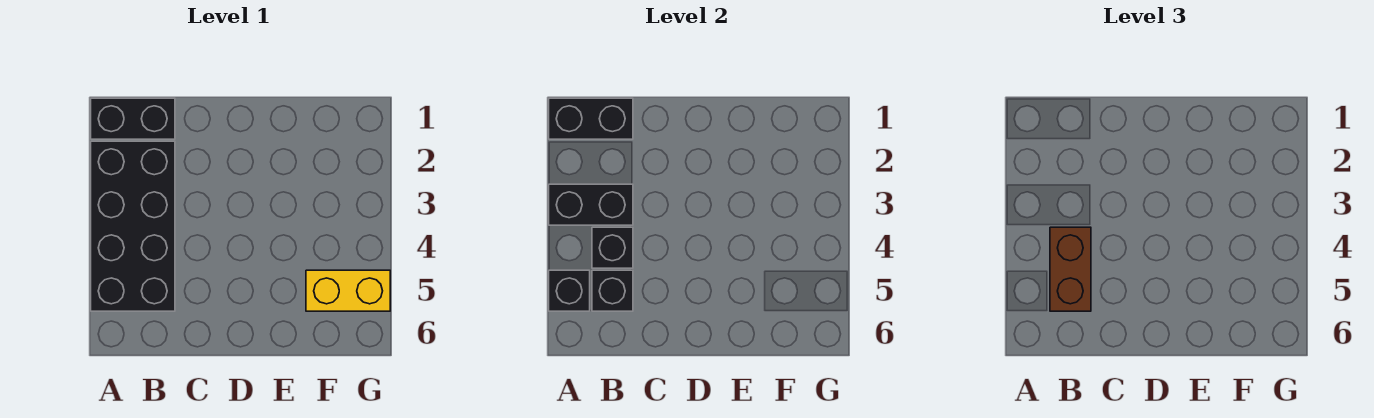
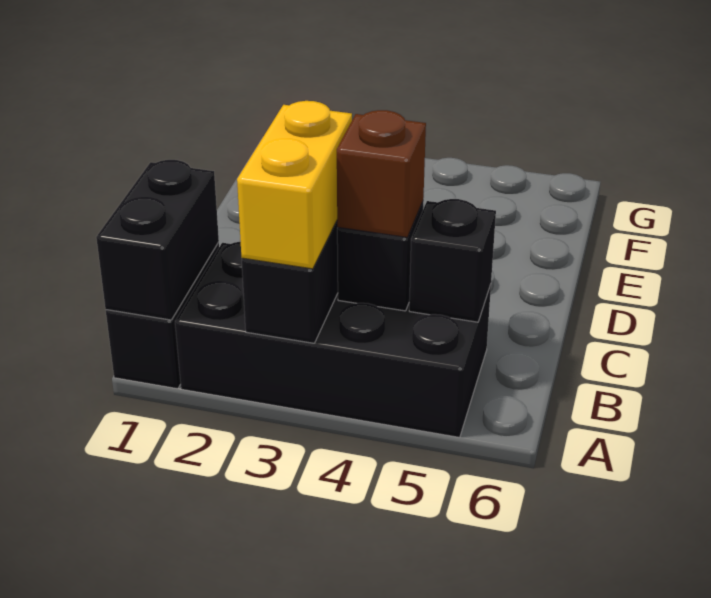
black brick A5 level 2 -> none
brown brick B4:B5 level 3 -> brown brick B4 level 3
yellow brick F5:G5 level 1 -> yellow brick A3:B3 level 3

